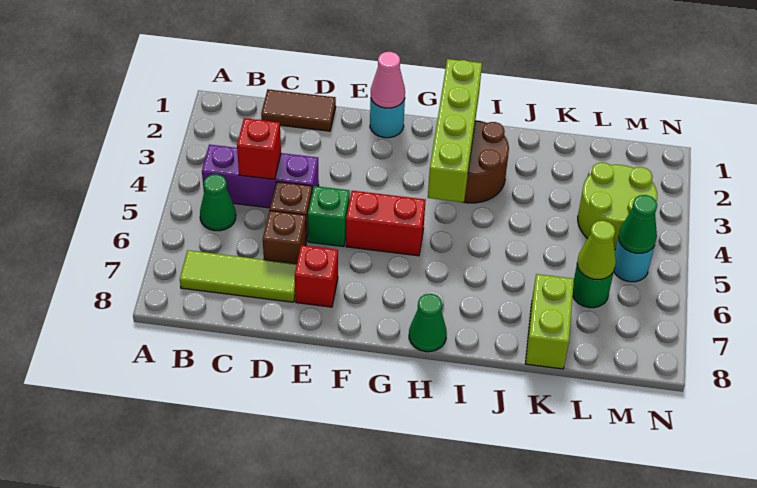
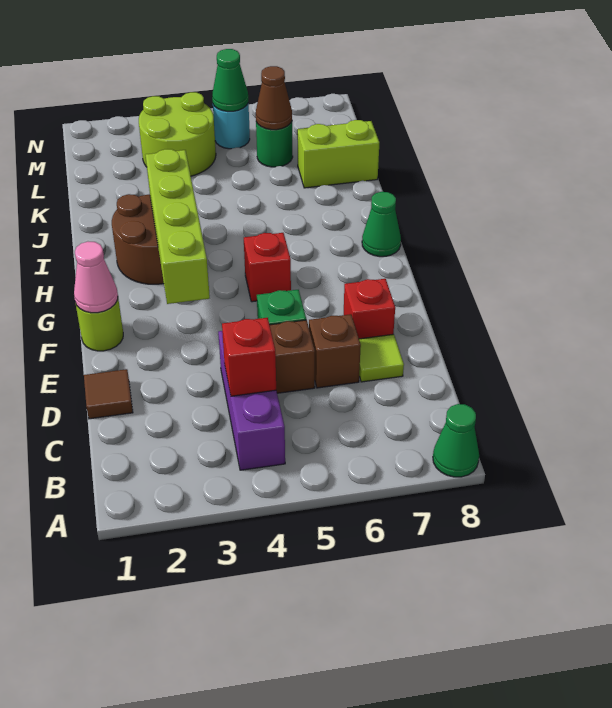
green cone B5 level 1 -> green cone A8 level 1
lime tile B7:D7 level 1 -> lime tile D7 level 1
brown tile C1:D1 level 1 -> brown tile D1 level 1
cyan round brick F1 level 1 -> lime round brick F1 level 1
red brick F5:G5 level 1 -> red brick G5 level 1
lime brick H1:H4 level 2 -> lime brick F3:I3 level 2
lime cone L6 level 2 -> brown cone L6 level 2

